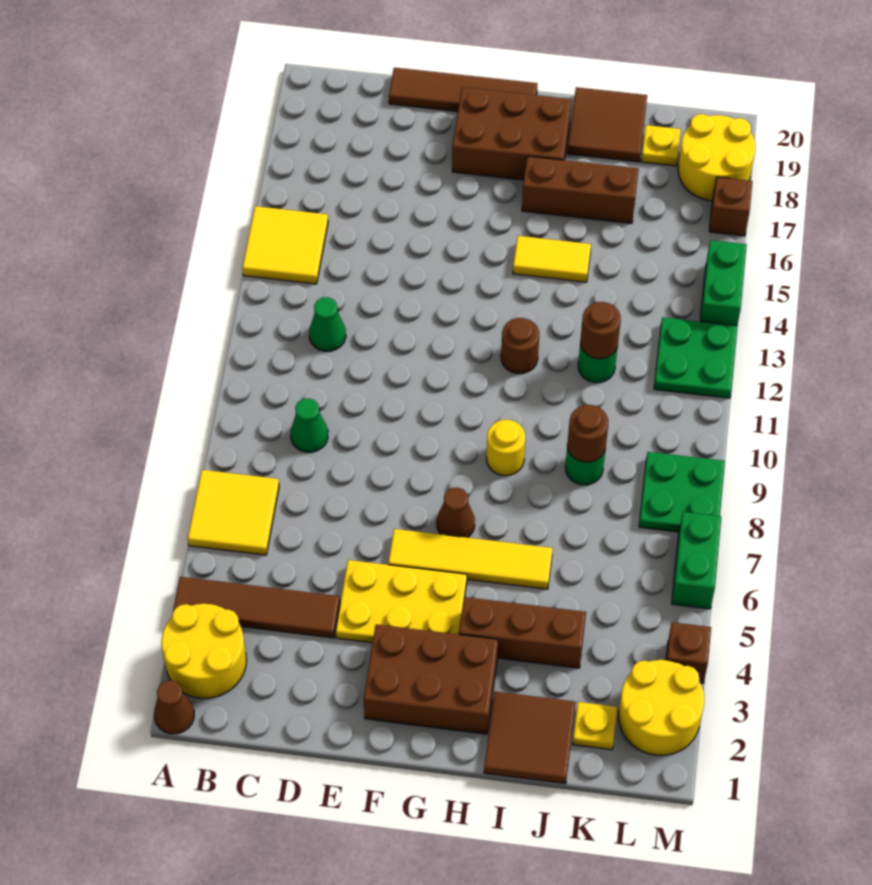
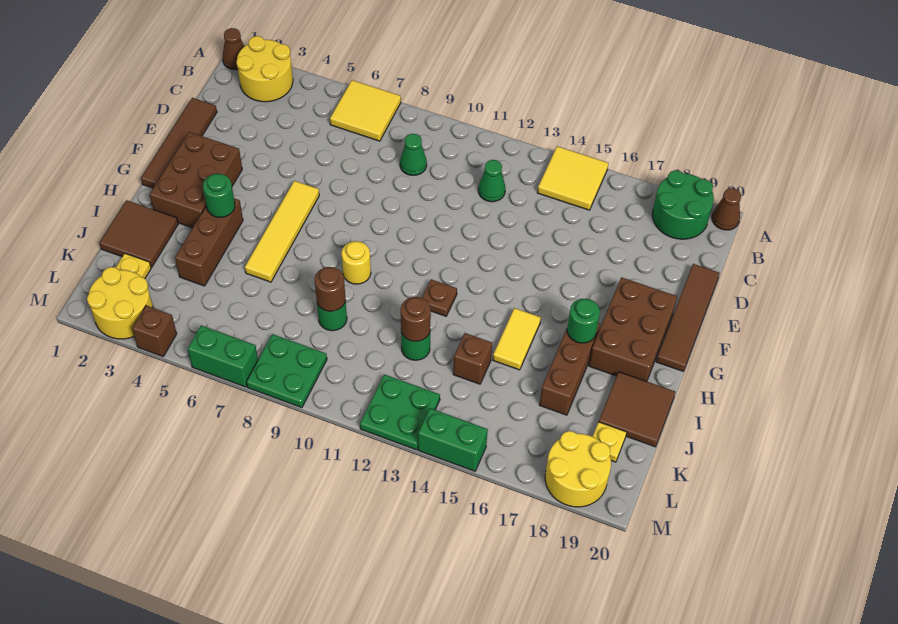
brown tile A4:D4 level 1 -> brown tile D1:G1 level 1
none -> green round brick A18:B19 level 1
yellow plate E4:G5 level 1 -> none
brown cone G7 level 1 -> brown cone A20 level 1
none -> green round brick H4 level 2
brown round brick H12 level 1 -> brown plate H12 level 1
none -> green round brick H17 level 2
brown brick M17 level 1 -> brown brick J14 level 1

